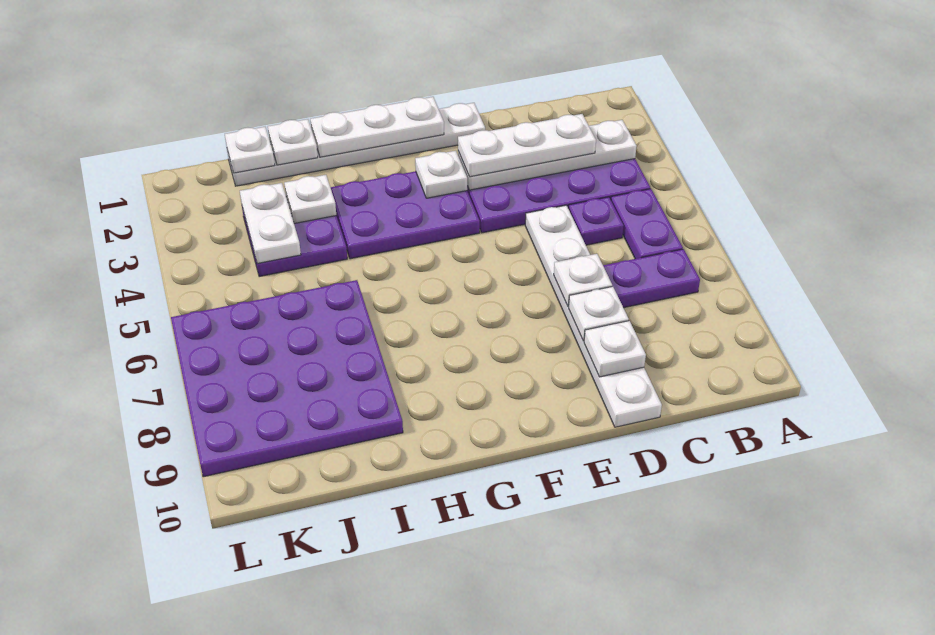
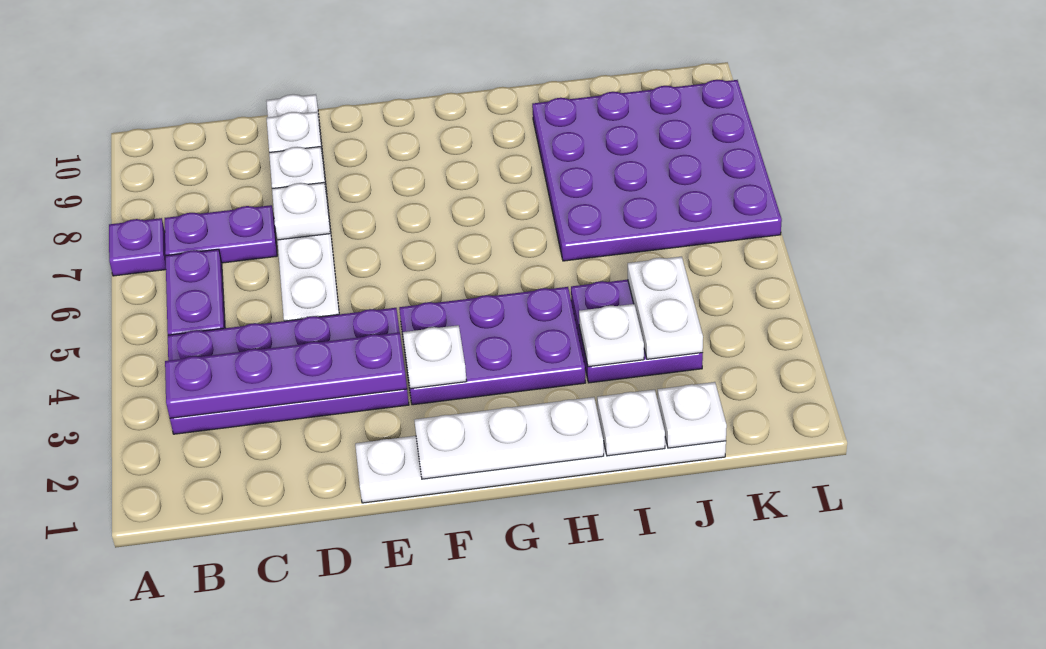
white plate B3:E3 level 2 -> purple plate B3:E3 level 2
white plate C3:E3 level 3 -> none
purple plate C5 level 1 -> purple plate A7 level 1

